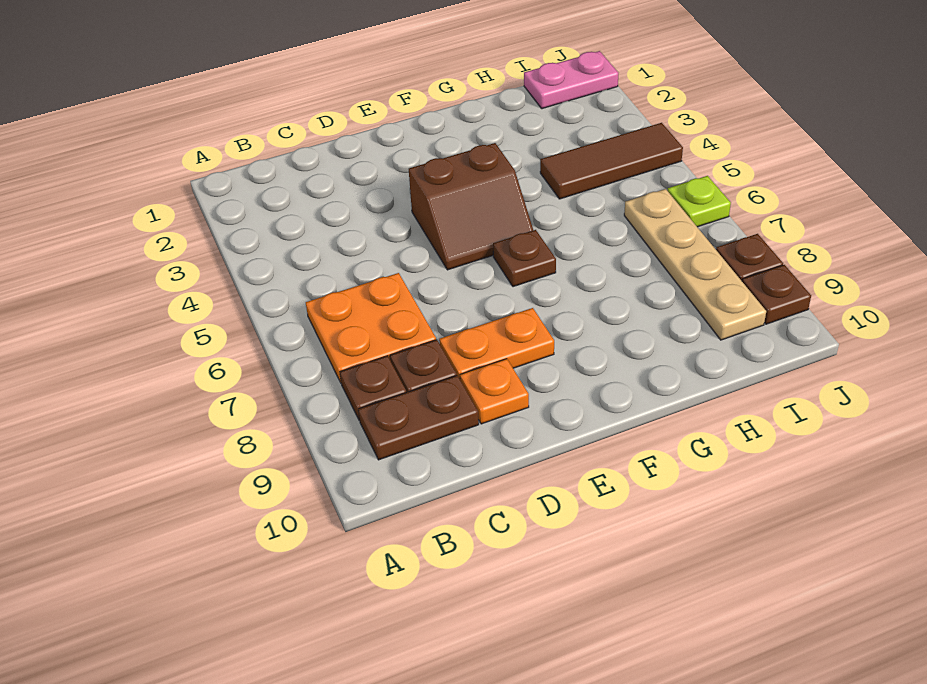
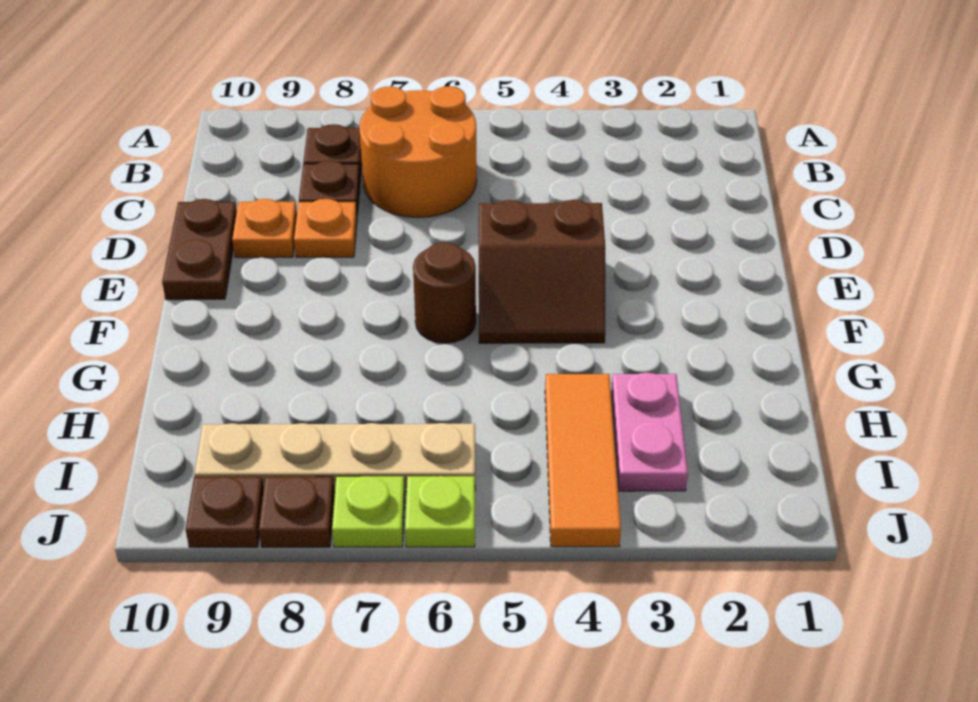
orange plate B6:C7 level 1 -> orange round brick B6:C7 level 1
brown plate B9:C9 level 1 -> brown plate D10:E10 level 1
orange plate D8:E8 level 1 -> orange plate D8 level 1
brown slope E4:F5 level 1 top 4 -> brown slope E4:F5 level 1 top E
brown plate F6 level 1 -> brown round brick F6 level 1
brown tile H4:J4 level 1 -> orange tile H4:J4 level 1
pink plate I1:J1 level 1 -> pink plate H3:I3 level 1
none -> lime plate J7 level 1

